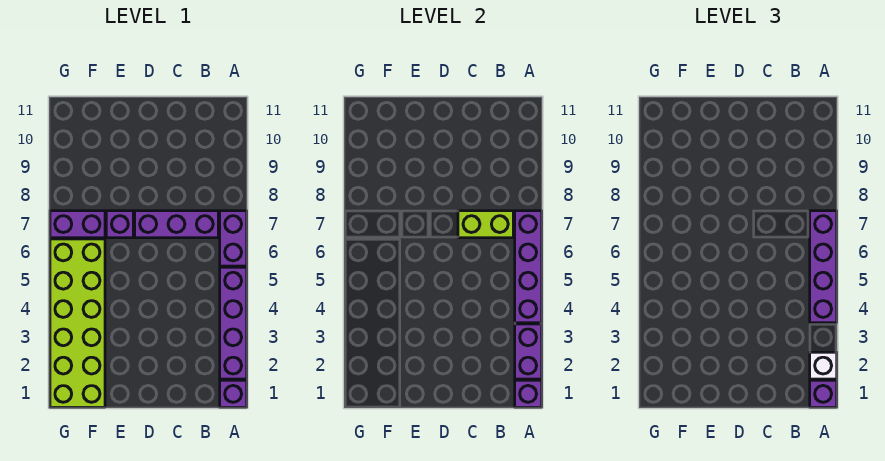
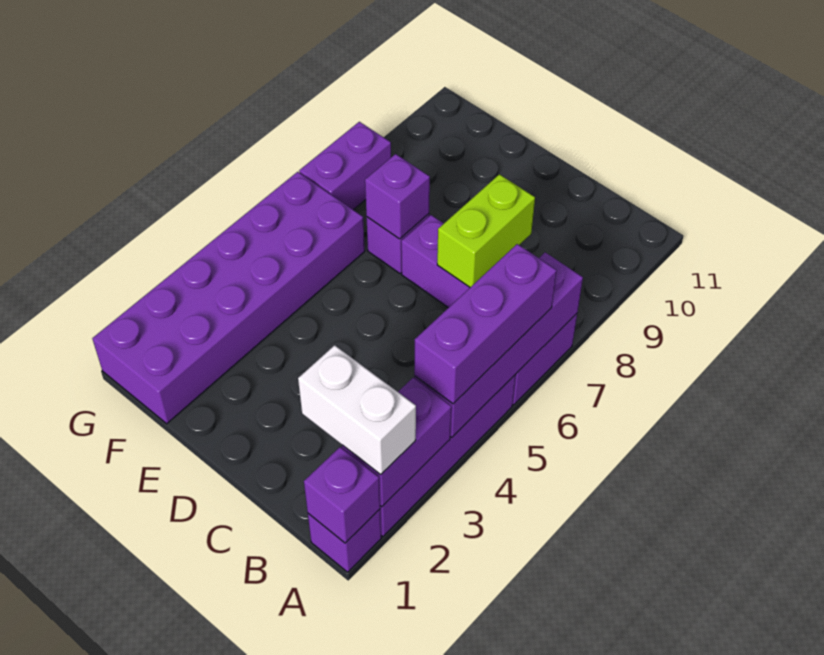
purple brick A1 level 3 -> purple brick E7 level 2
white brick A2 level 3 -> white brick A2:B2 level 3
purple brick A4:A7 level 3 -> purple brick A4:A6 level 3
lime brick B7:C7 level 2 -> lime brick C7:C8 level 2
lime brick F1:G6 level 1 -> purple brick F1:G6 level 1
purple brick F7:G7 level 1 -> purple brick G7:G8 level 1

